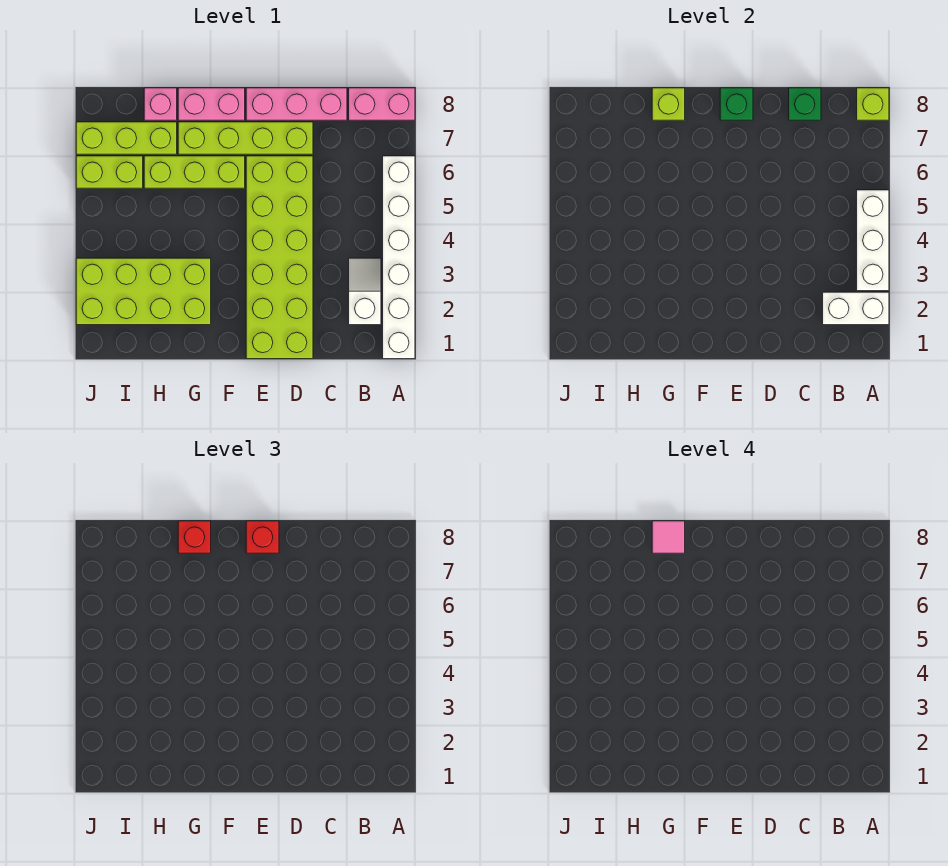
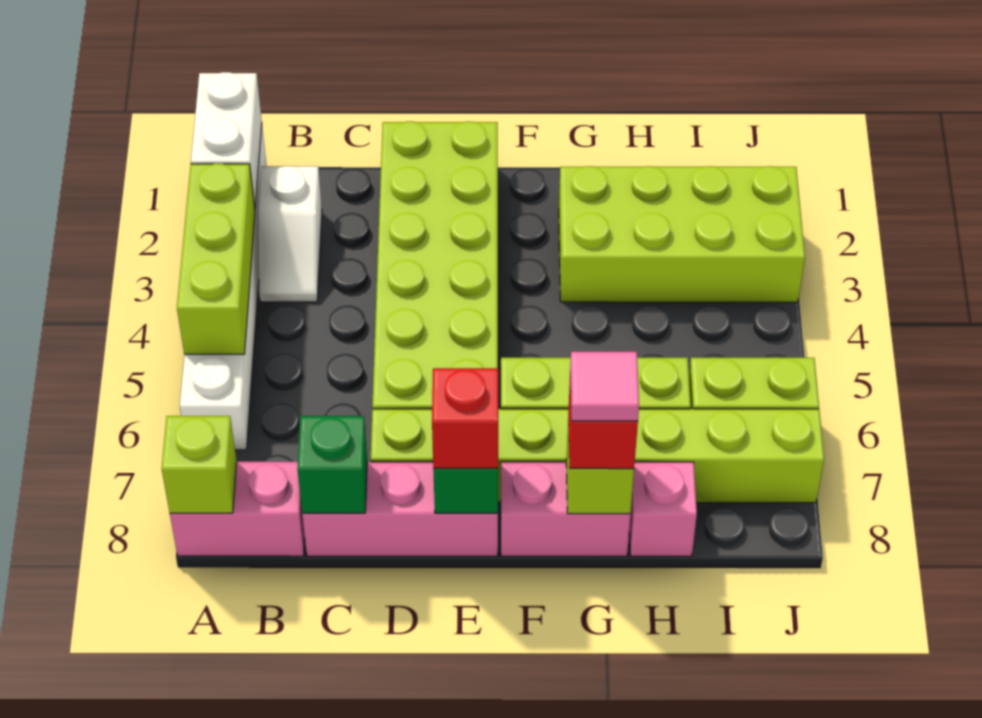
white brick A2:B2 level 2 -> white brick A1:A2 level 2
white brick A3:A5 level 2 -> lime brick A3:A5 level 2

